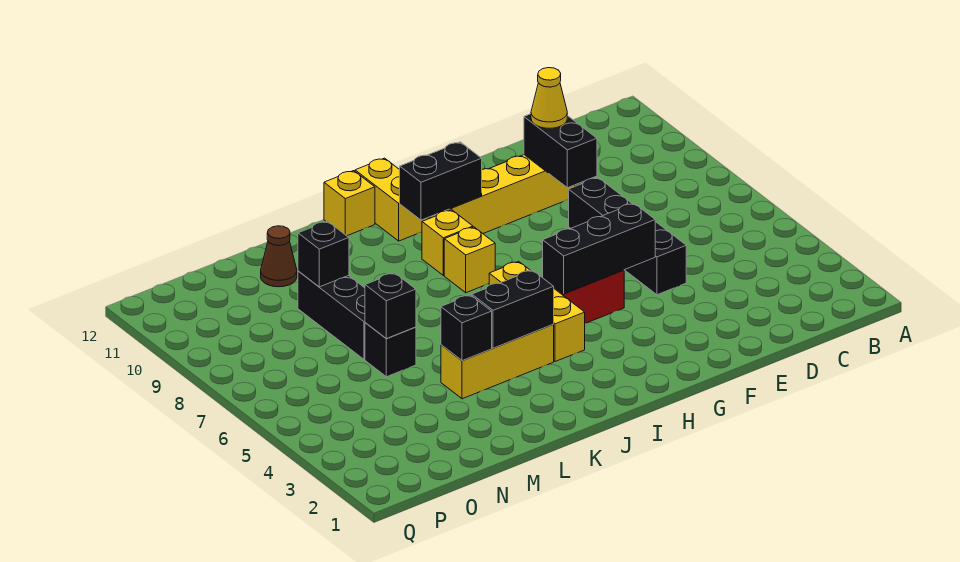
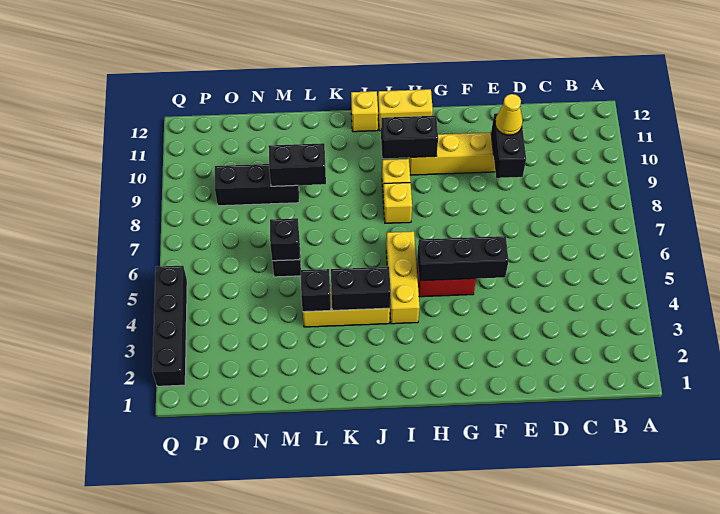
black brick E5:E8 level 1 -> black brick Q2:Q5 level 1
yellow brick I11:I12 level 1 -> yellow brick H12:I12 level 1
black brick M7:M9 level 1 -> black brick M9:O9 level 1
black brick M9 level 2 -> black brick L9:M9 level 2
brown cone M11 level 1 -> none

